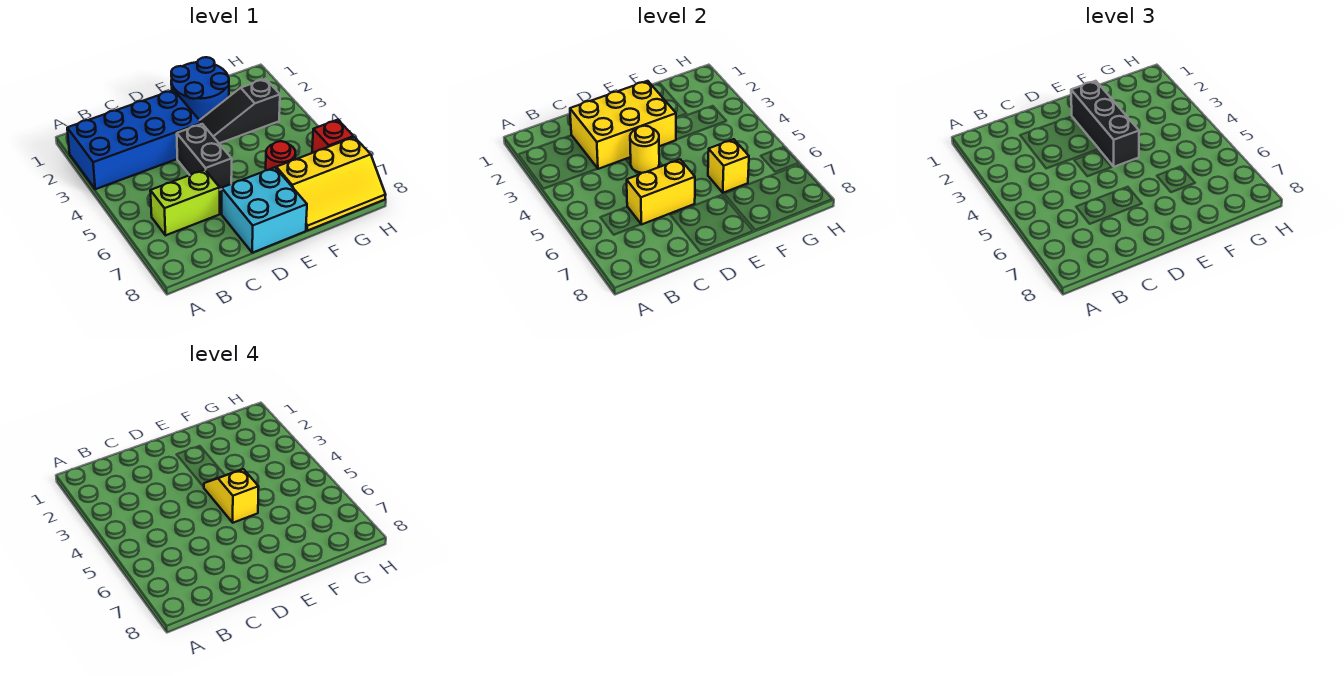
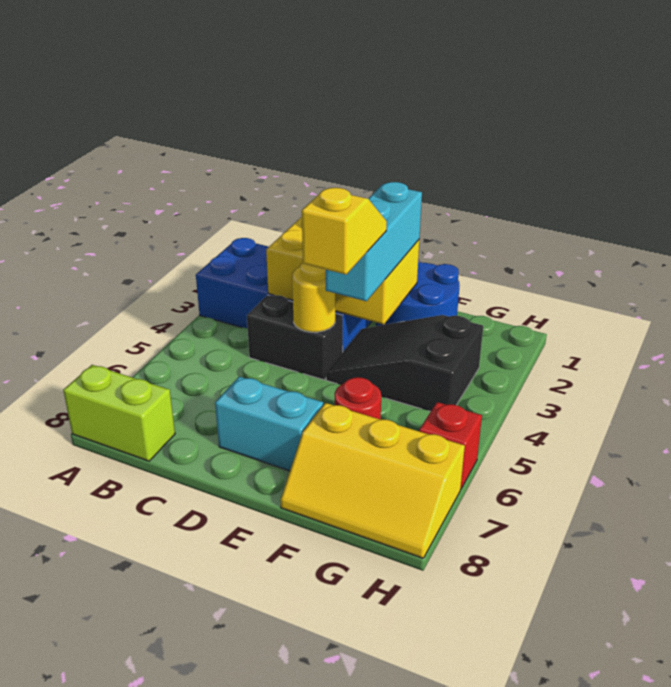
lime brick B6:C6 level 1 -> lime brick A8:B8 level 1
yellow brick C6:D6 level 2 -> none
black brick D4:D5 level 1 -> black brick C4:D4 level 1
cyan brick D7:E8 level 1 -> cyan brick D7:E7 level 1
black brick E2:E4 level 3 -> cyan brick E2:E4 level 3
black slope E3:G3 level 1 top G -> black slope E3:G4 level 1 top G
yellow brick F6 level 2 -> none

